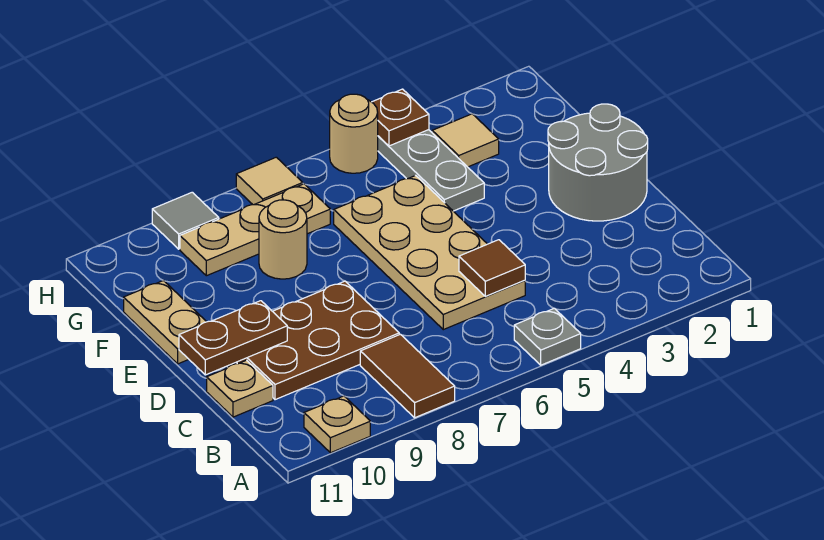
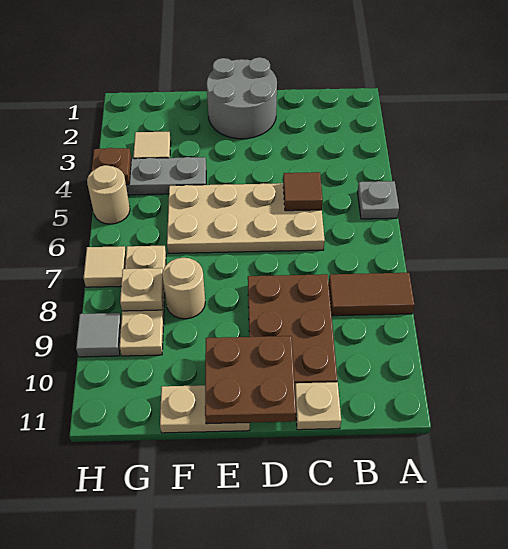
tan plate A10 level 1 -> tan plate G8 level 2
brown plate D10:D11 level 2 -> brown plate D10:E11 level 2

